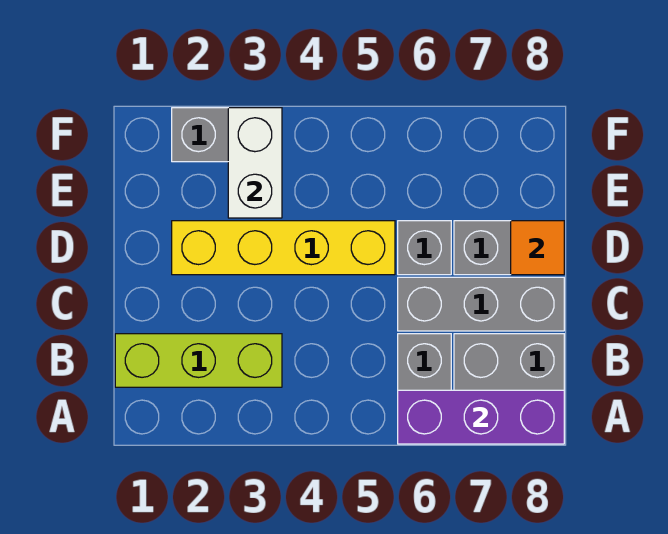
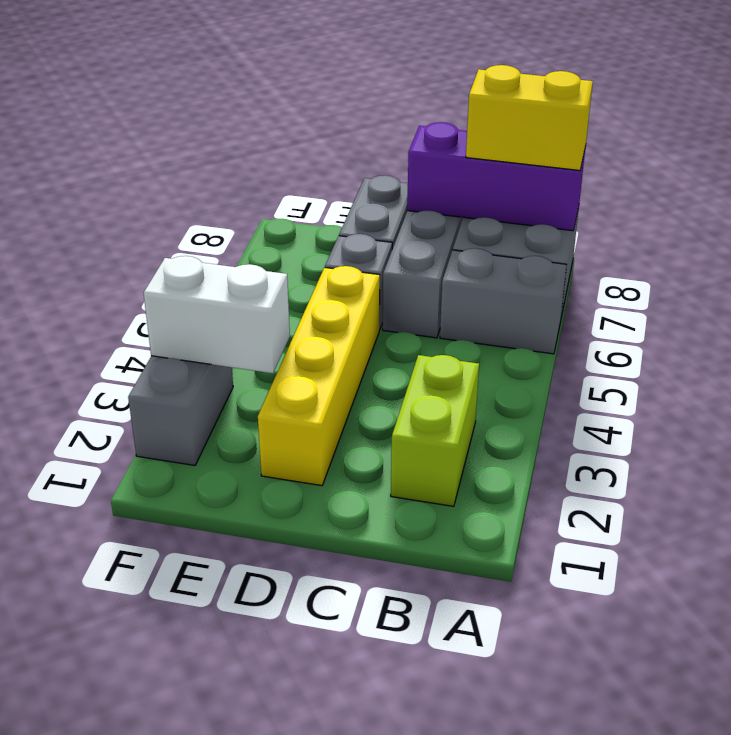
purple brick A6:A8 level 2 -> purple brick A8:C8 level 2
none -> yellow brick A8:B8 level 3
lime brick B1:B3 level 1 -> lime brick B2:B3 level 1
orange tile D8 level 2 -> none

